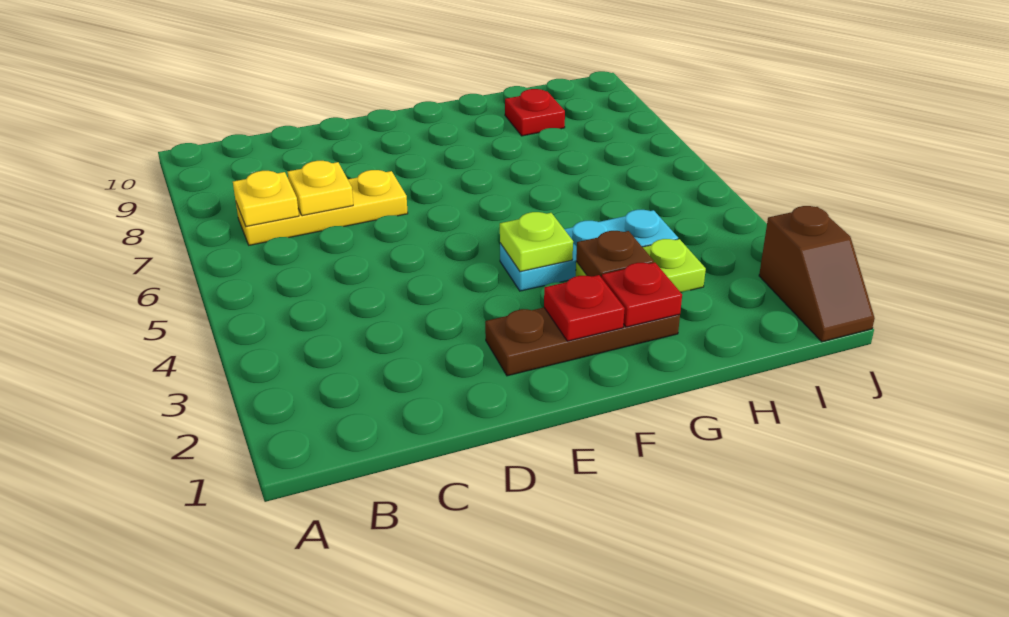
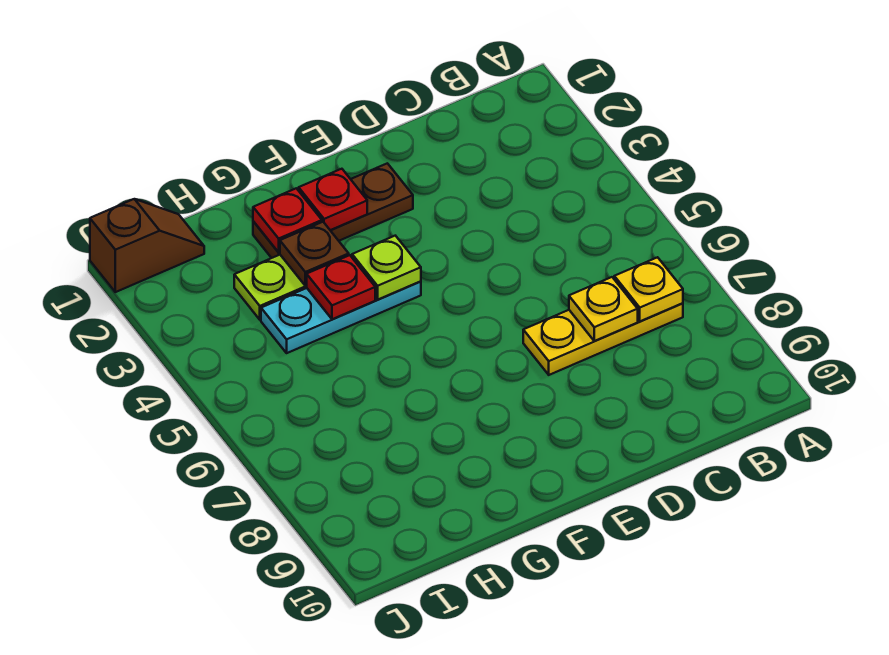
red plate H9 level 1 -> red plate G4 level 2
brown slope J1:J2 level 1 top 2 -> brown slope I1:J1 level 1 top J

